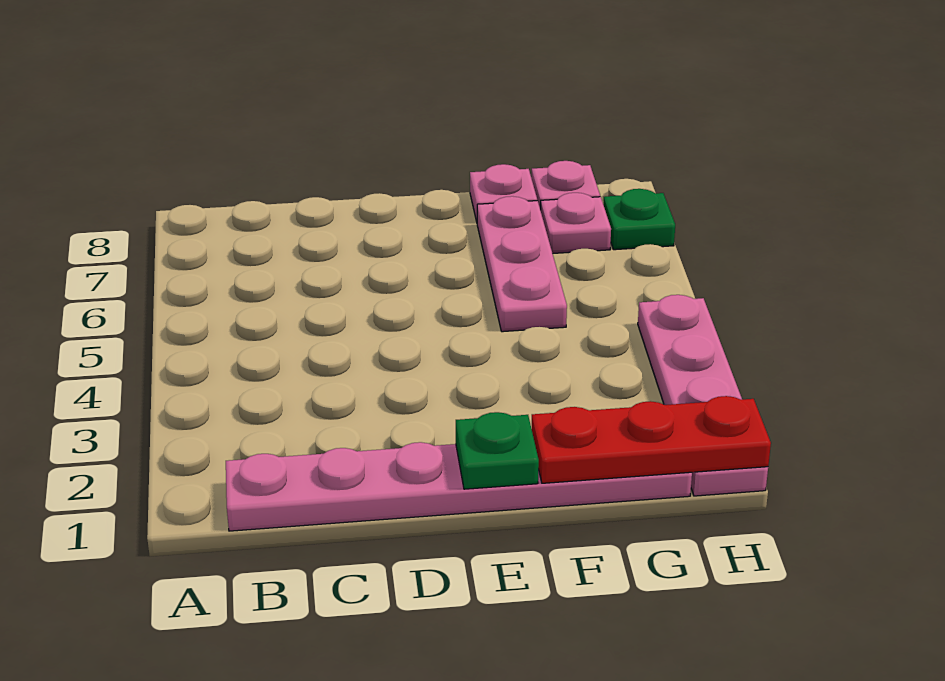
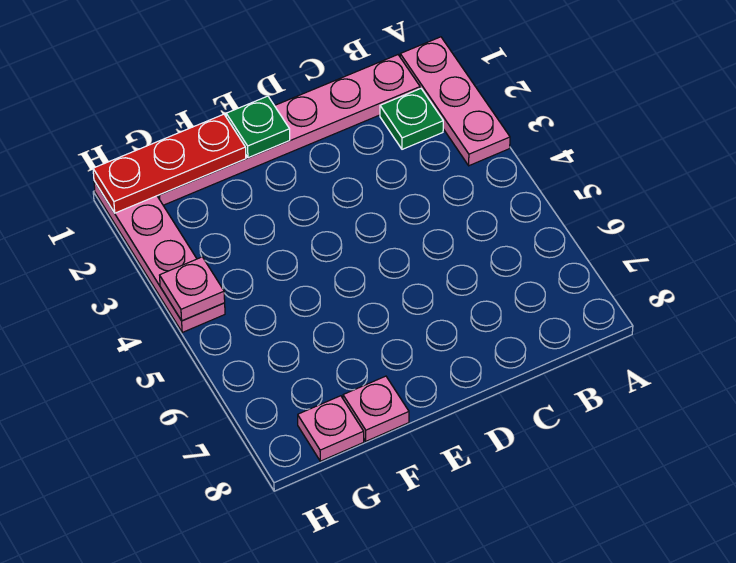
pink plate F5:F7 level 1 -> pink plate A1:A3 level 1
pink plate G7 level 1 -> pink plate H4 level 2
green plate H7 level 1 -> green plate B2 level 1

